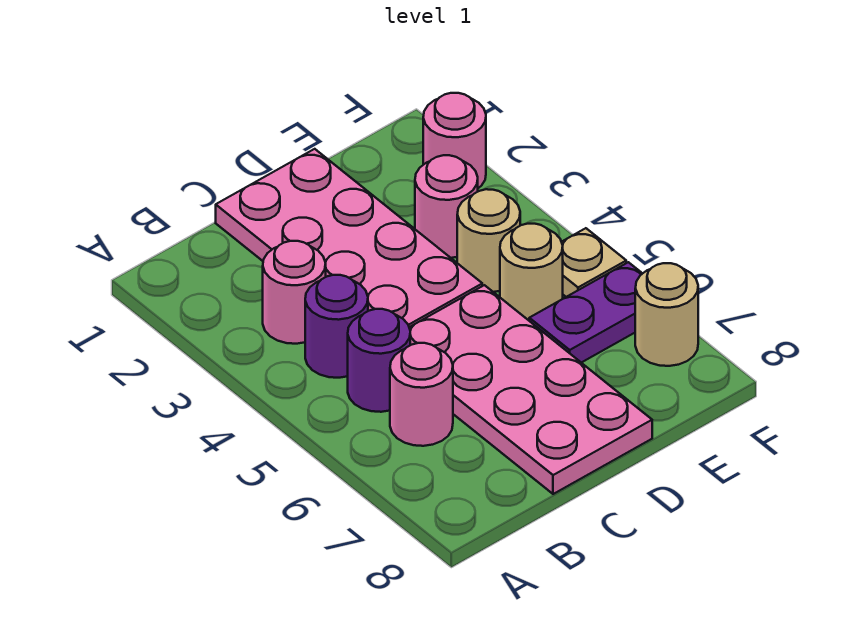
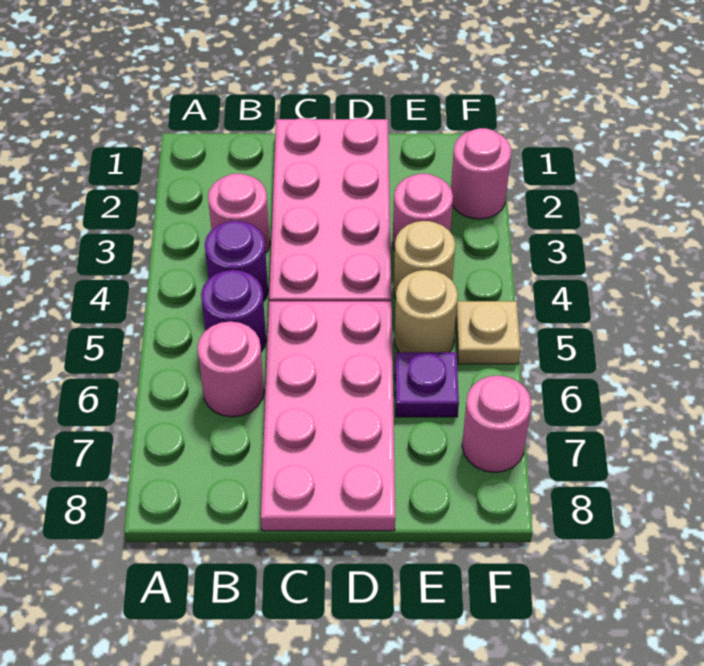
purple plate E6:F6 level 1 -> purple plate E6 level 1
tan round brick F7 level 1 -> pink round brick F7 level 1

